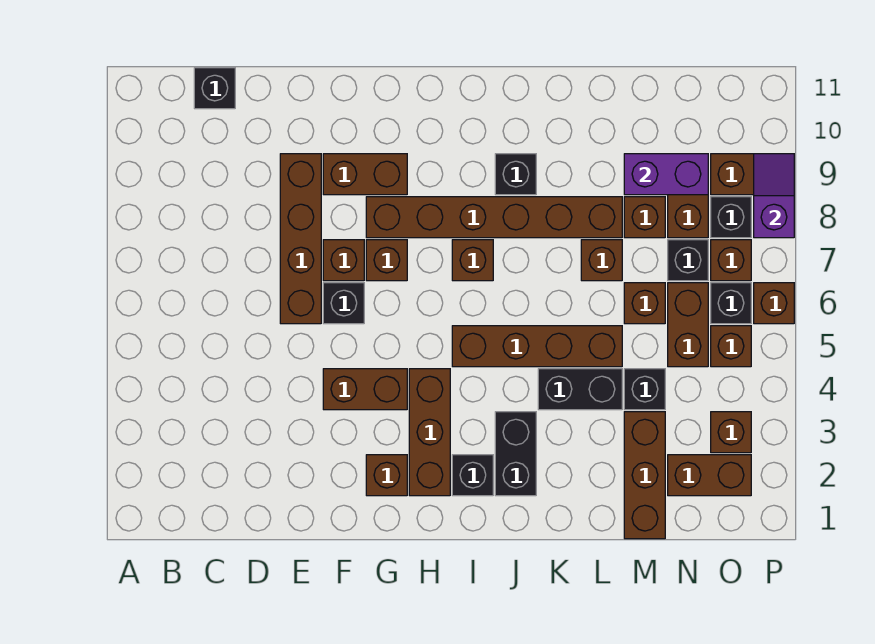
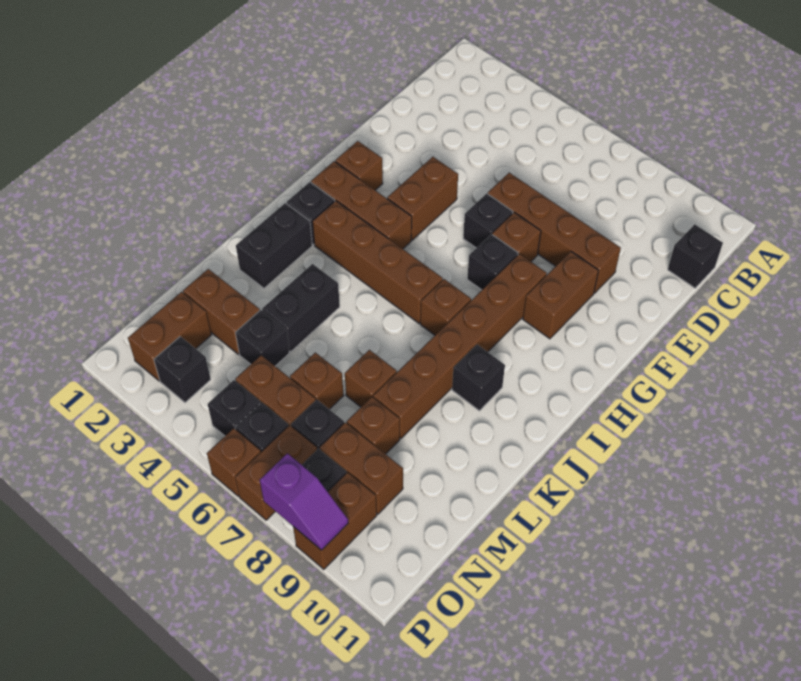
brown brick G7 level 1 -> black brick G7 level 1
brown brick I5:L5 level 1 -> brown brick I3:I6 level 1
black brick J2:J3 level 1 -> black brick J2:K2 level 1
brown brick M1:M3 level 1 -> brown brick M2:M3 level 1
purple brick M9:N9 level 2 -> none
brown brick O3 level 1 -> black brick O3 level 1
brown brick O5 level 1 -> black brick O5 level 1
brown brick O7 level 1 -> brown brick O7:P7 level 1

